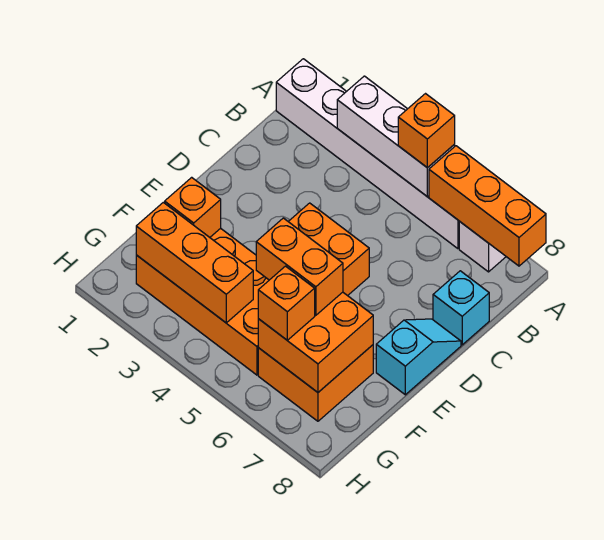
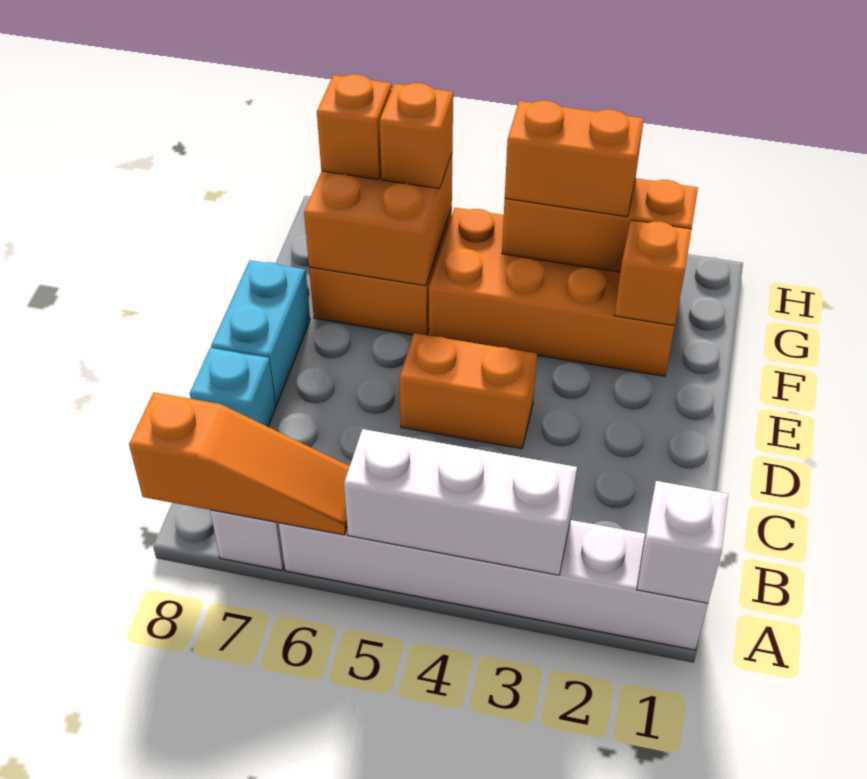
none -> white brick A1 level 2
orange brick A5 level 3 -> orange brick G7 level 3
orange brick A6:A8 level 2 -> orange slope A6:A8 level 2 top 8
cyan slope D8:E8 level 1 top E -> cyan brick D8:E8 level 1
orange brick F5:F6 level 3 -> orange brick G3:G4 level 3

